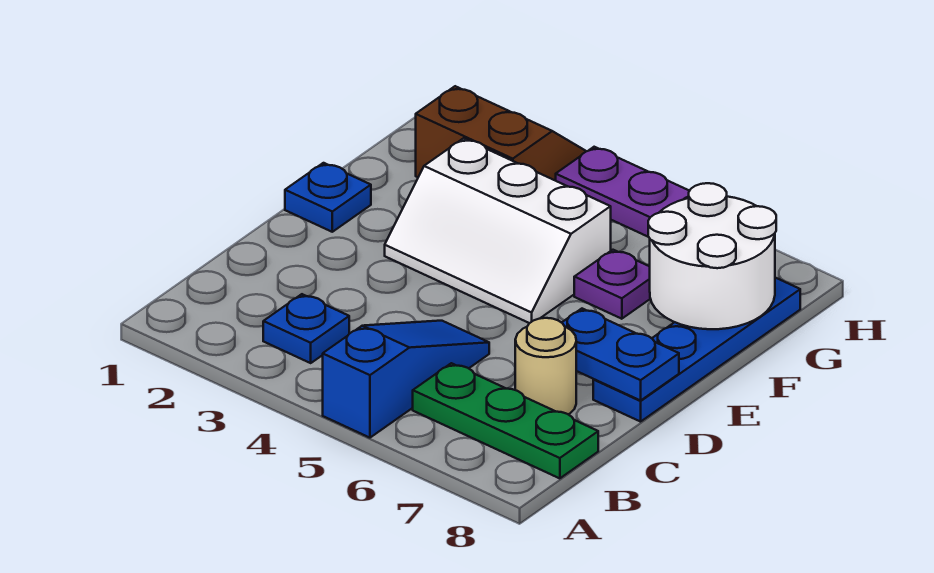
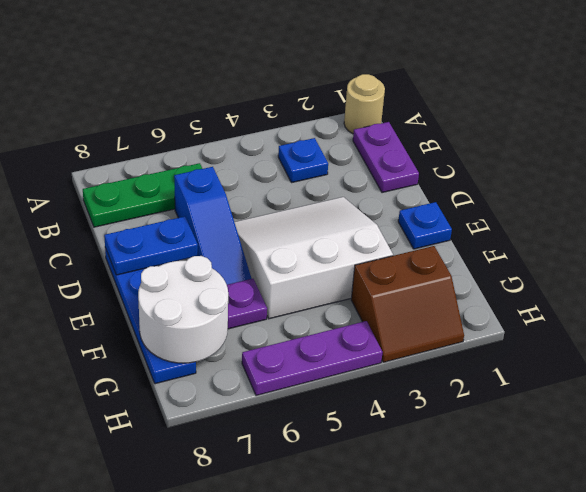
blue slope A5:C5 level 1 top A -> blue slope C6:E6 level 1 top C
none -> purple plate B1:C1 level 1
tan round brick C7 level 1 -> tan round brick A1 level 1
white slope E3:F5 level 1 top F -> white slope D3:F5 level 1 top F

